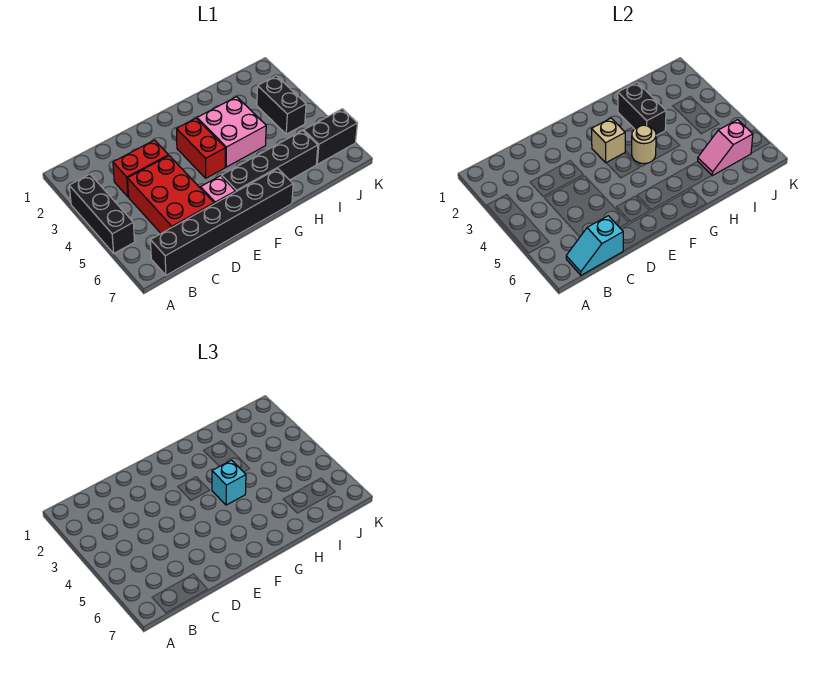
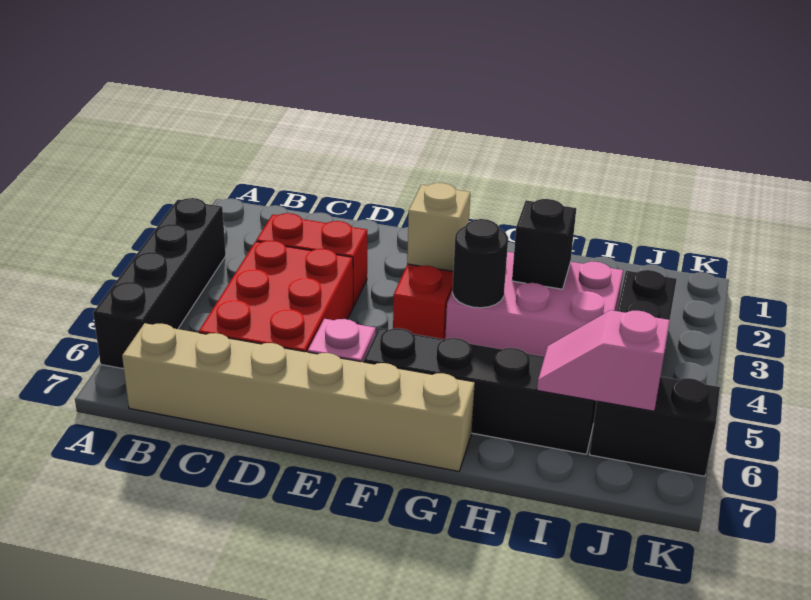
black brick A3:A5 level 1 -> black brick A3:A6 level 1
black brick B7:G7 level 1 -> tan brick B7:G7 level 1
cyan slope B7:C7 level 2 top C -> none
pink brick G3:H4 level 1 -> pink brick G3:I4 level 1
tan round brick G4 level 2 -> black round brick G4 level 2
cyan brick G4 level 3 -> none
black brick H2:H3 level 2 -> black brick H3 level 2

